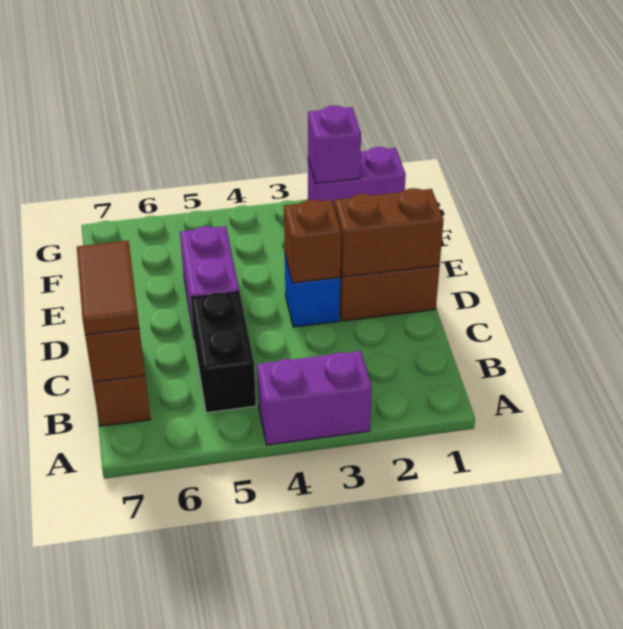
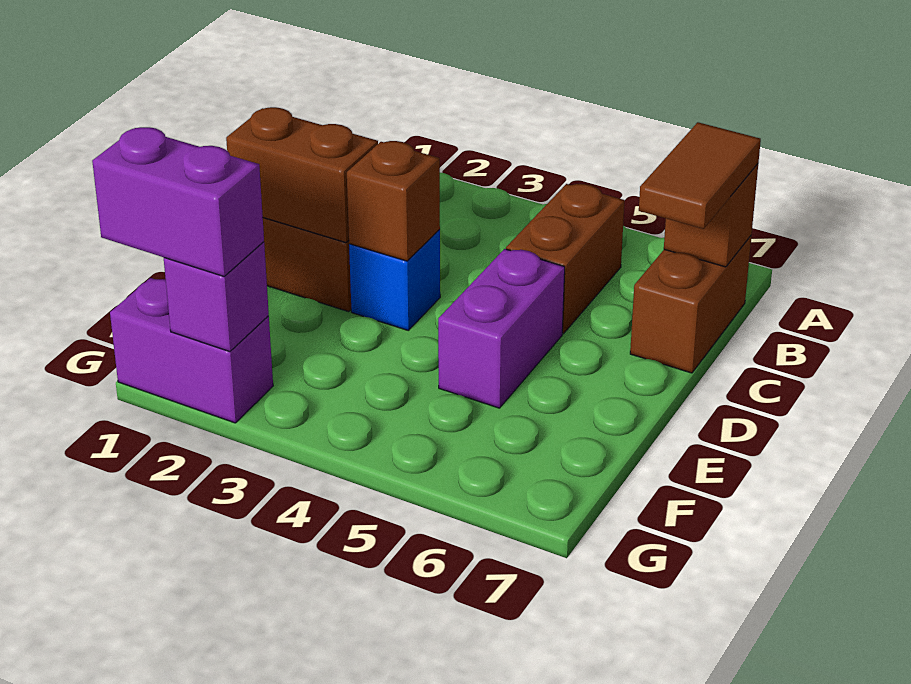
purple brick A3:A4 level 1 -> purple brick G1:G2 level 3
black brick B5:C5 level 1 -> brown brick B5:C5 level 1

